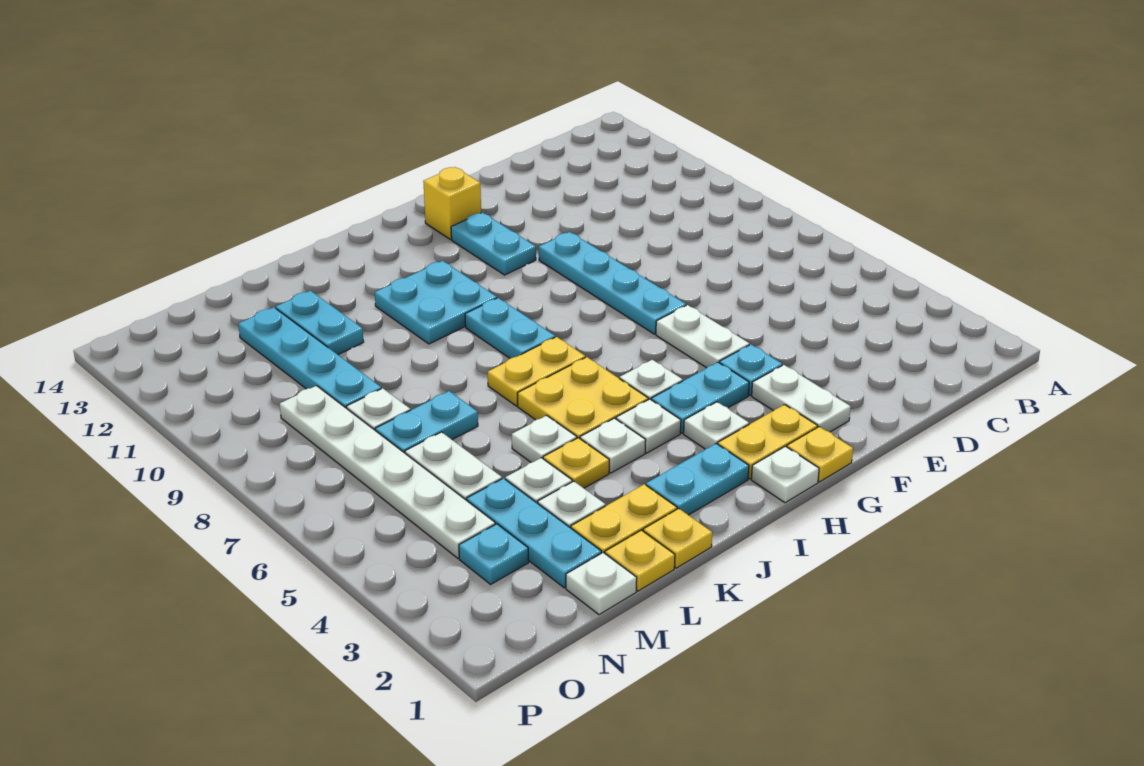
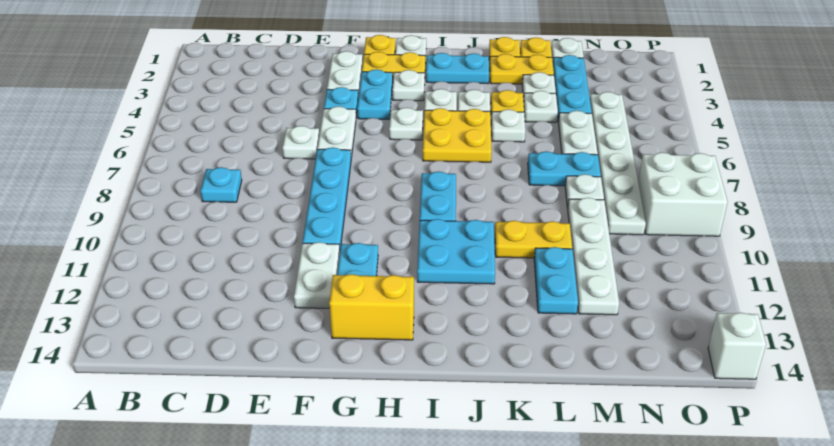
none -> white plate E6 level 1
none -> white plate F11:F12 level 1
cyan plate G4:H4 level 1 -> cyan plate G3:G4 level 1
yellow brick G13 level 1 -> yellow brick G13:H13 level 1
yellow plate I7:J7 level 1 -> yellow plate K10:L10 level 1
cyan plate M9:M12 level 1 -> white plate M9:M12 level 1
cyan plate N3 level 1 -> cyan plate C8 level 1
none -> white brick O8:P9 level 1
none -> white brick P14 level 1

